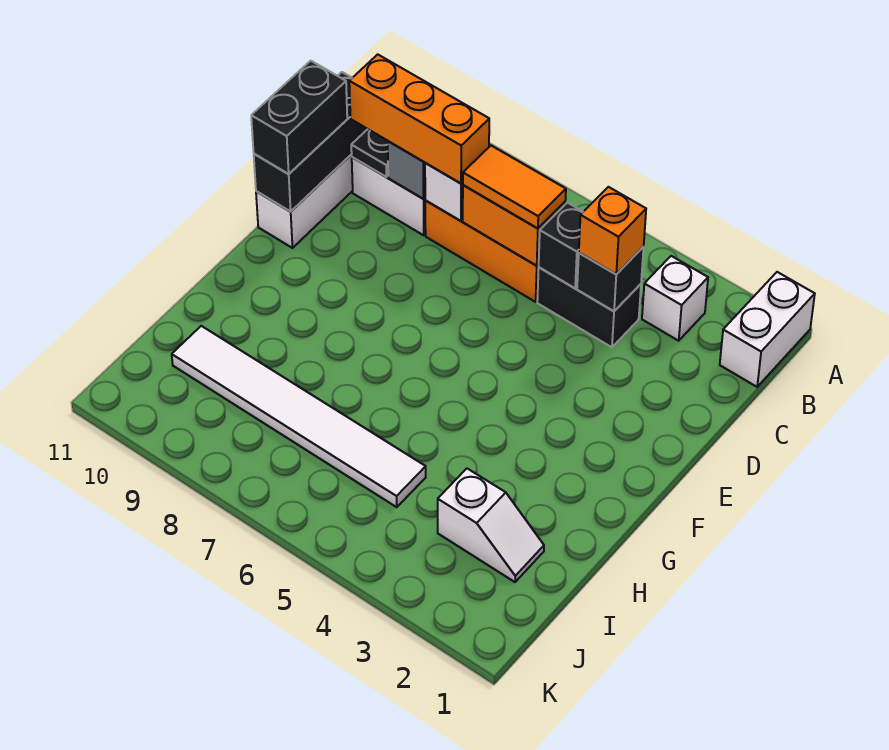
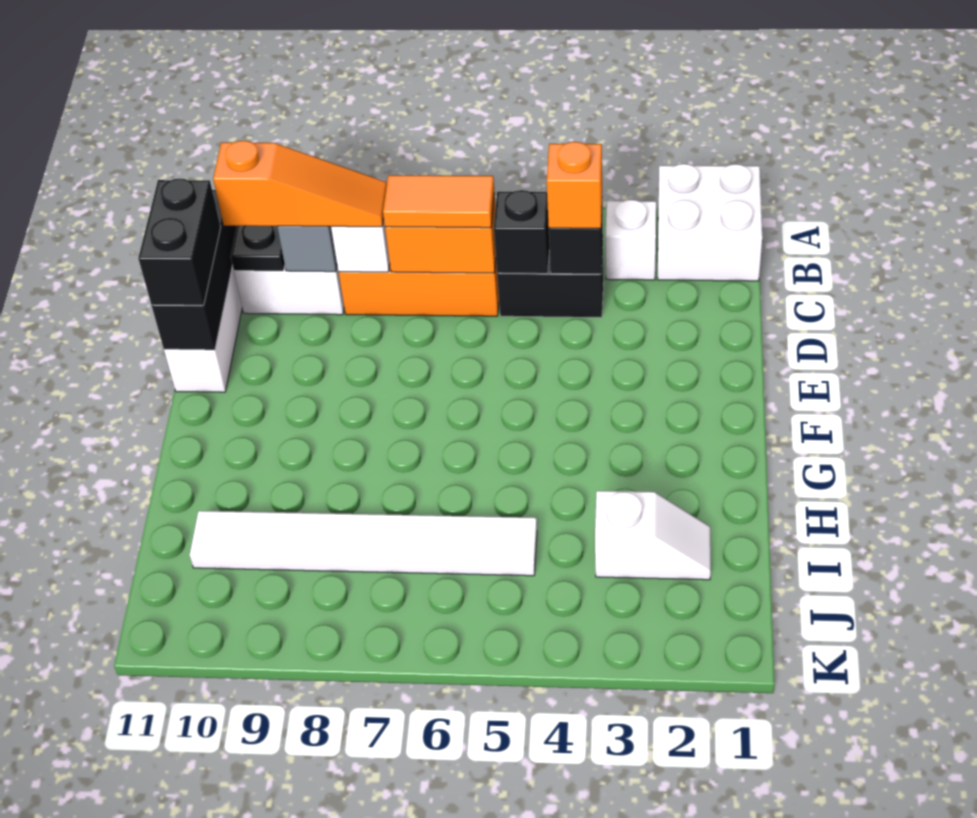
white brick A1:B1 level 1 -> white brick A1:B2 level 1
orange brick C8:C10 level 3 -> orange slope C8:C10 level 3 top 10

